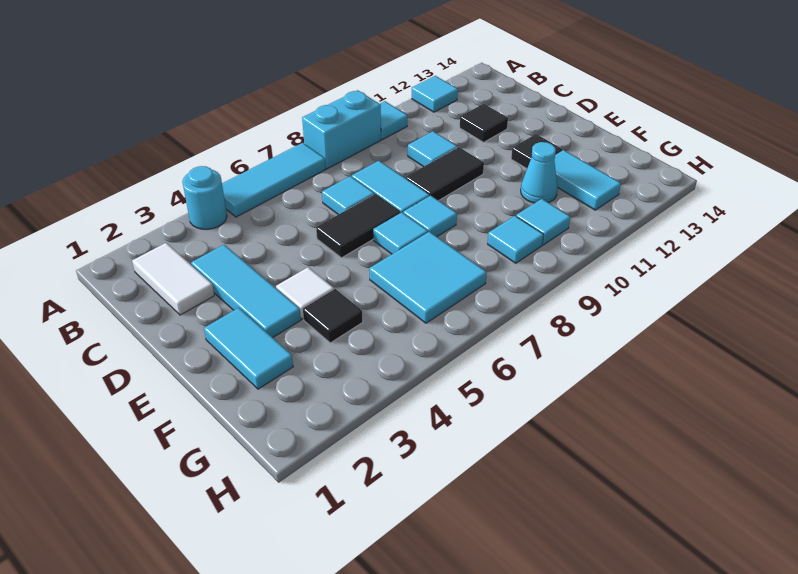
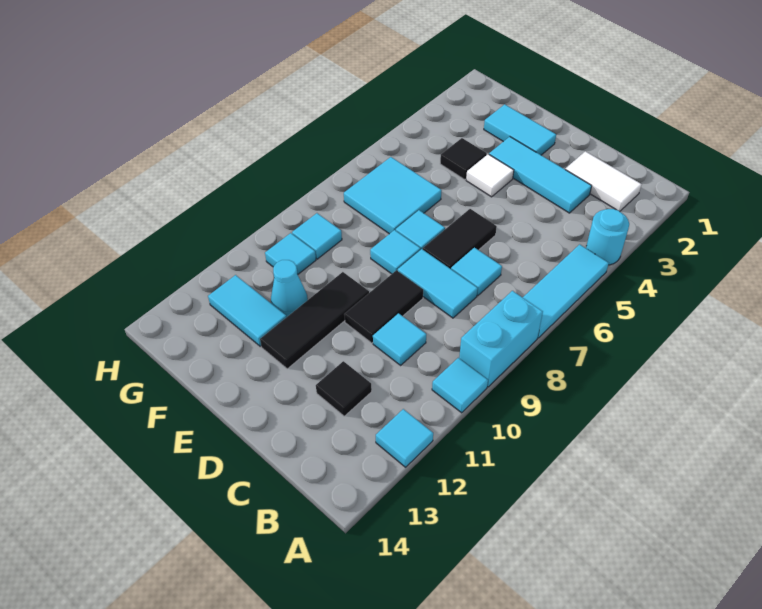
black tile E12 level 1 -> black tile E10:E12 level 1

